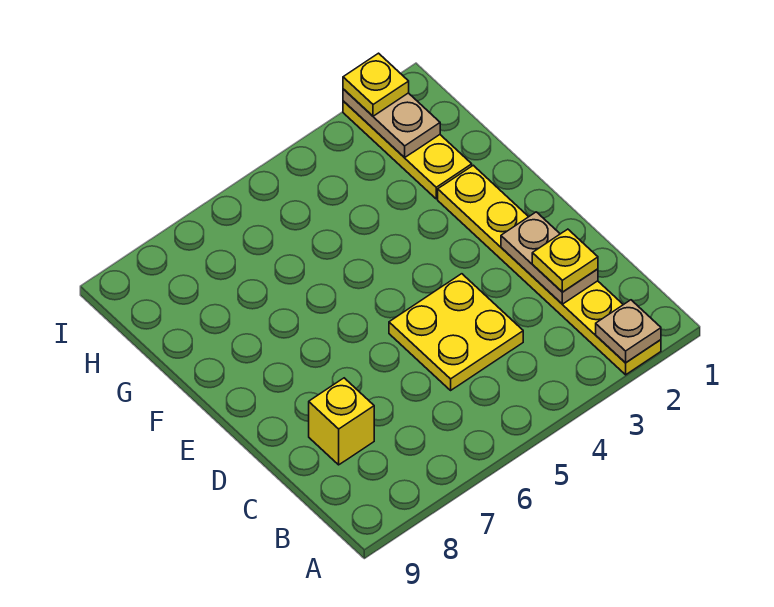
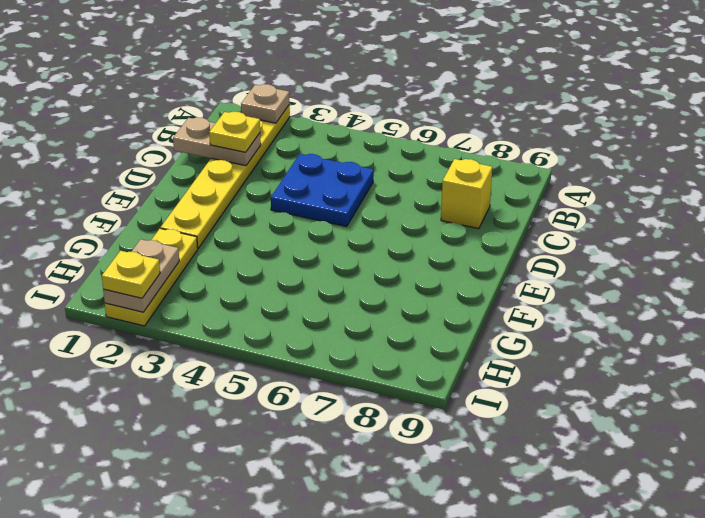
tan plate C2:D2 level 2 -> tan plate C1:C2 level 2
yellow plate C4:D5 level 1 -> blue plate C4:D5 level 1

